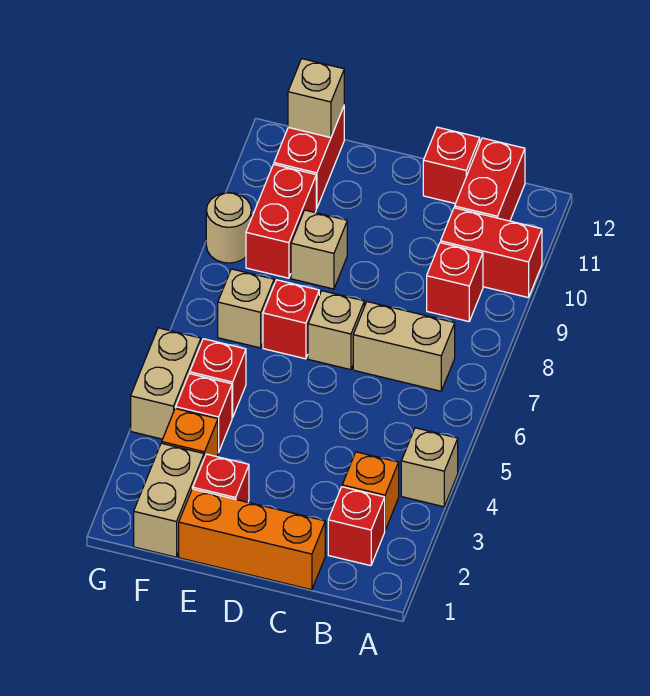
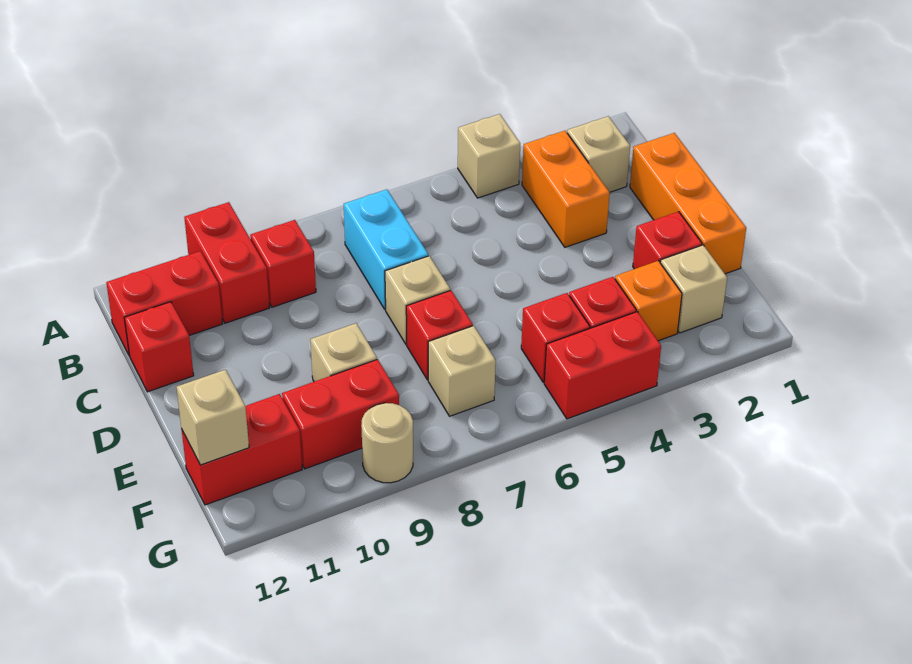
red brick B2 level 1 -> tan brick B2 level 1
orange brick B3 level 1 -> orange brick B3:C3 level 1
tan brick B7:C7 level 1 -> cyan brick B7:C7 level 1
tan brick F1:F2 level 1 -> tan brick F2 level 1
tan brick G4:G5 level 1 -> red brick G4:G5 level 1

